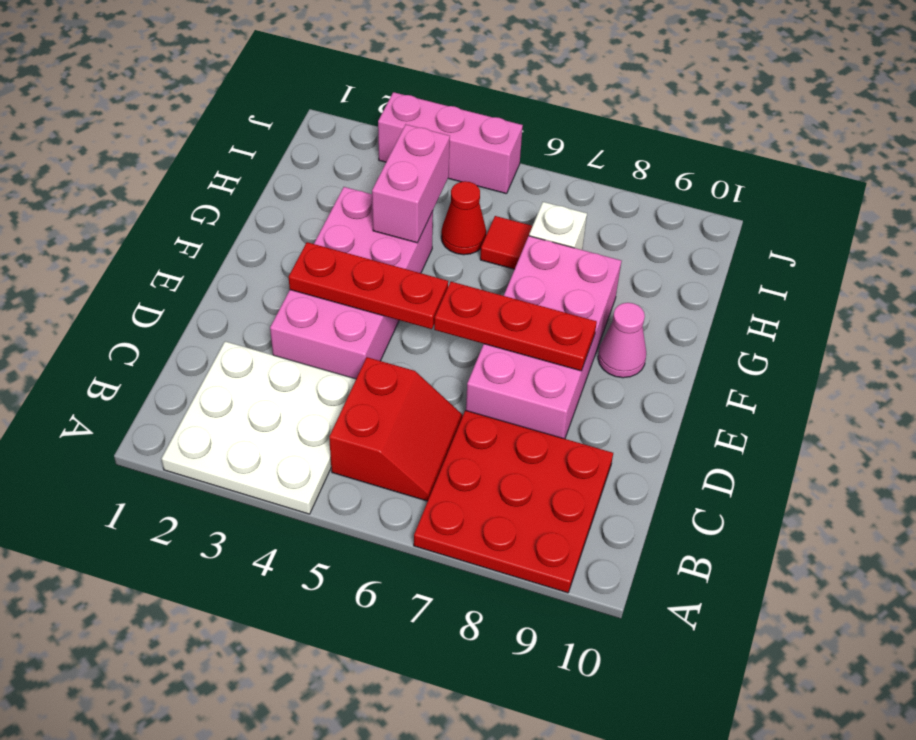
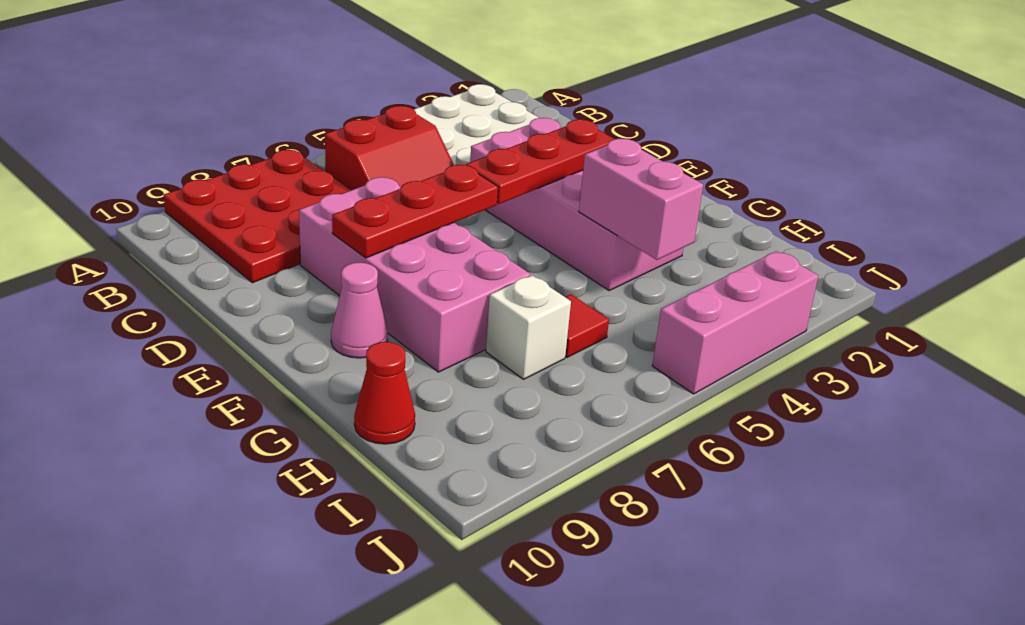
red slope B5:C6 level 1 top 5 -> red slope B5:C6 level 1 top B
red cone H5 level 1 -> red cone H10 level 1

